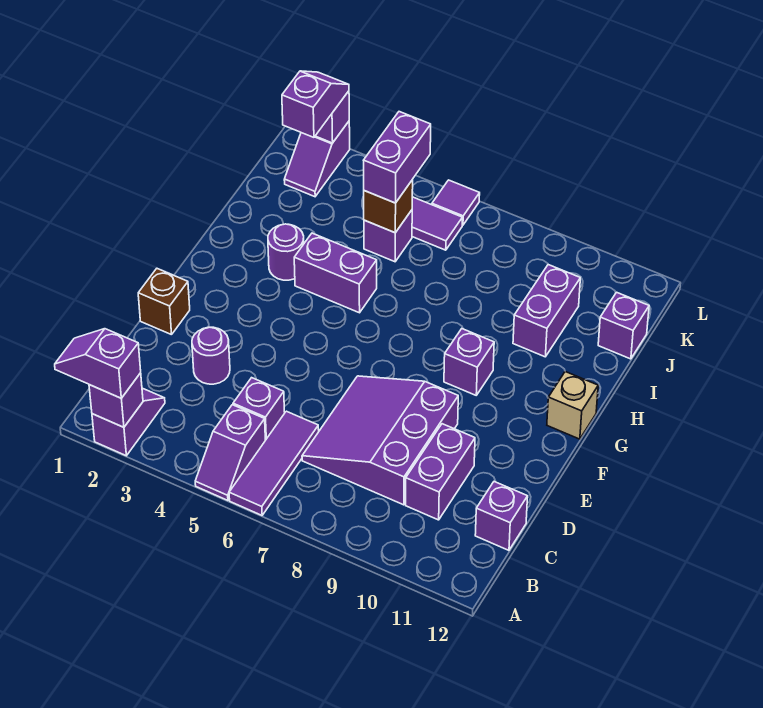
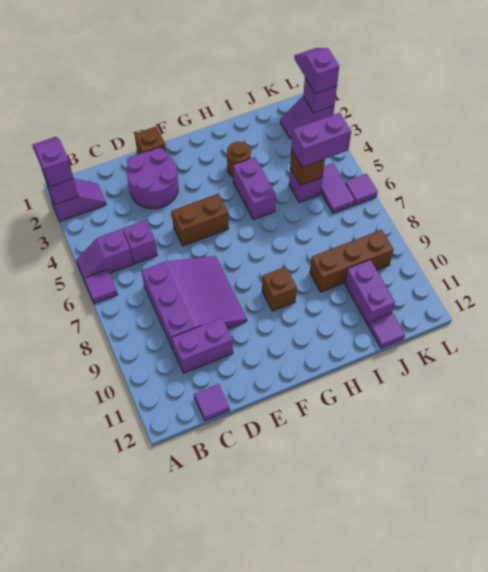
purple tile A6:C6 level 1 -> purple tile A6 level 1
purple slope C7:E9 level 1 top 9 -> purple slope C7:E9 level 1 top C
purple brick C12 level 1 -> purple tile C12 level 1
purple round brick D3 level 1 -> purple round brick D2:E3 level 1
none -> brown brick E5:F5 level 1
purple brick G9 level 1 -> brown brick G9 level 1
tan brick G12 level 1 -> none
purple round brick H3 level 1 -> brown round brick H3 level 1
none -> brown brick I9:K9 level 1
purple brick I10:J10 level 1 -> purple brick J10:J11 level 1
purple brick J12 level 1 -> purple tile J12 level 1
purple slope K2:L2 level 3 top K -> purple slope L1:L2 level 3 top 2

